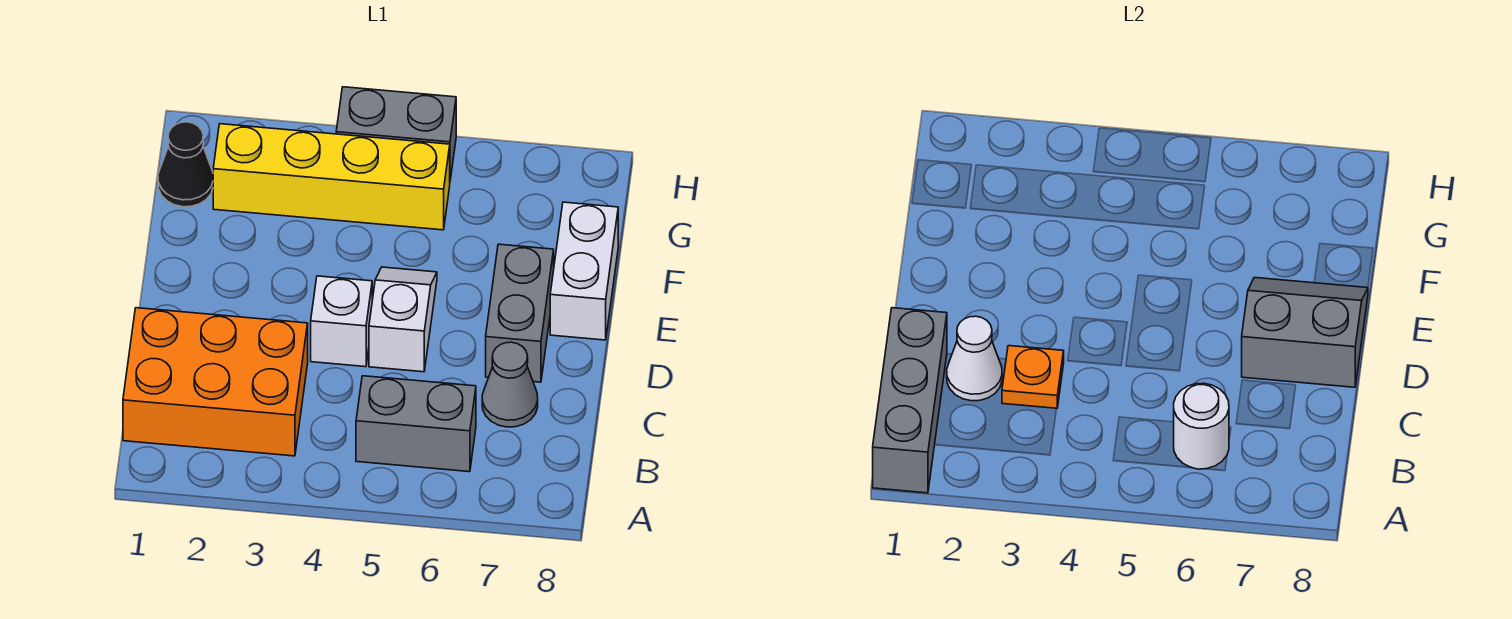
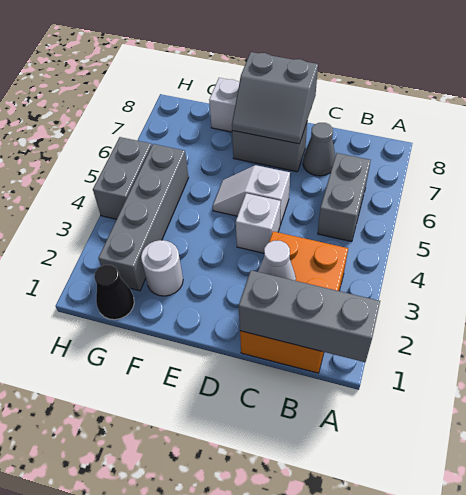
white round brick B6 level 2 -> white round brick F2 level 1
orange plate C3 level 2 -> none
grey slope D7:E8 level 2 top D -> grey slope D7:E8 level 2 top 8
yellow brick G2:G5 level 1 -> grey brick G2:G5 level 1

